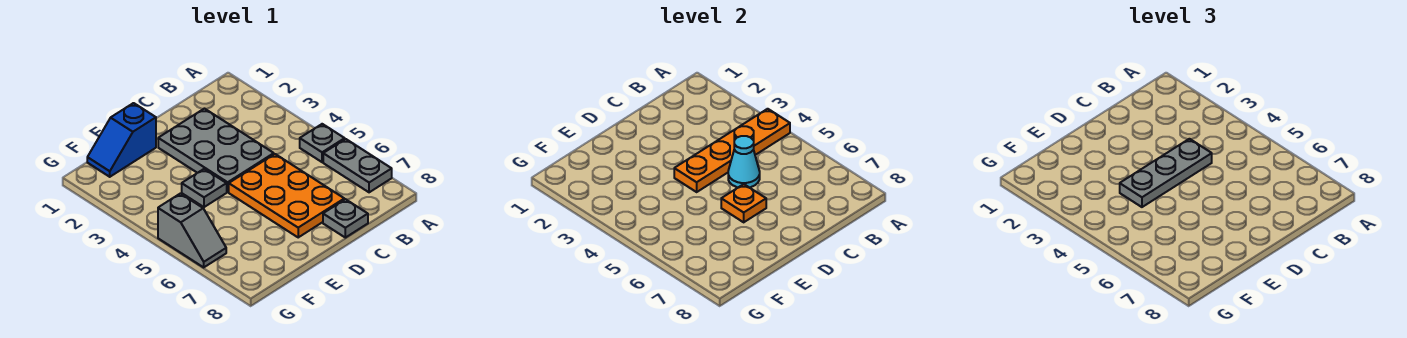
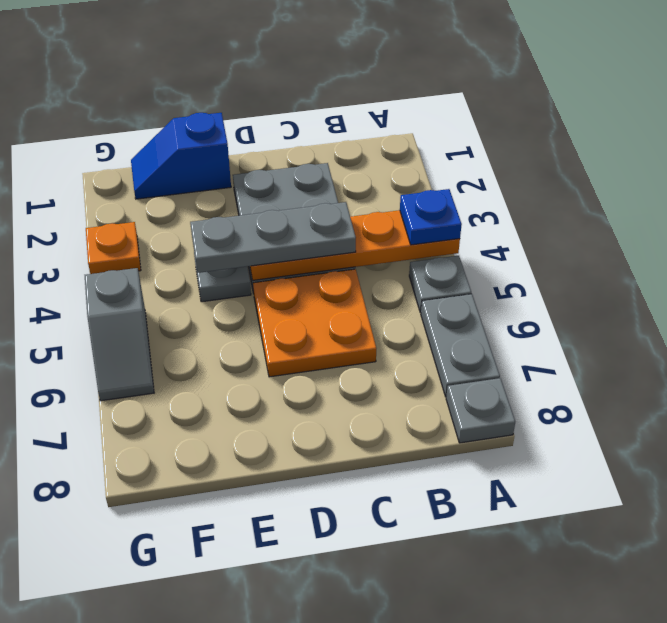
none -> blue plate A4 level 3
orange plate C5:D7 level 1 -> orange plate C5:D6 level 1
cyan cone C5 level 2 -> none
grey plate C8 level 1 -> grey plate A8 level 1
orange plate D6 level 2 -> orange plate G3 level 1

